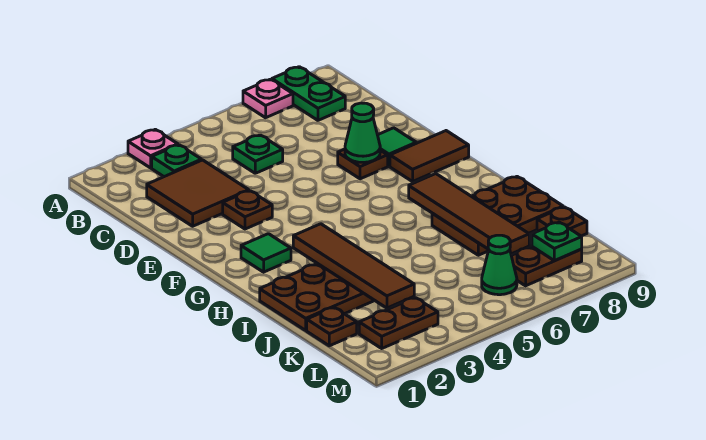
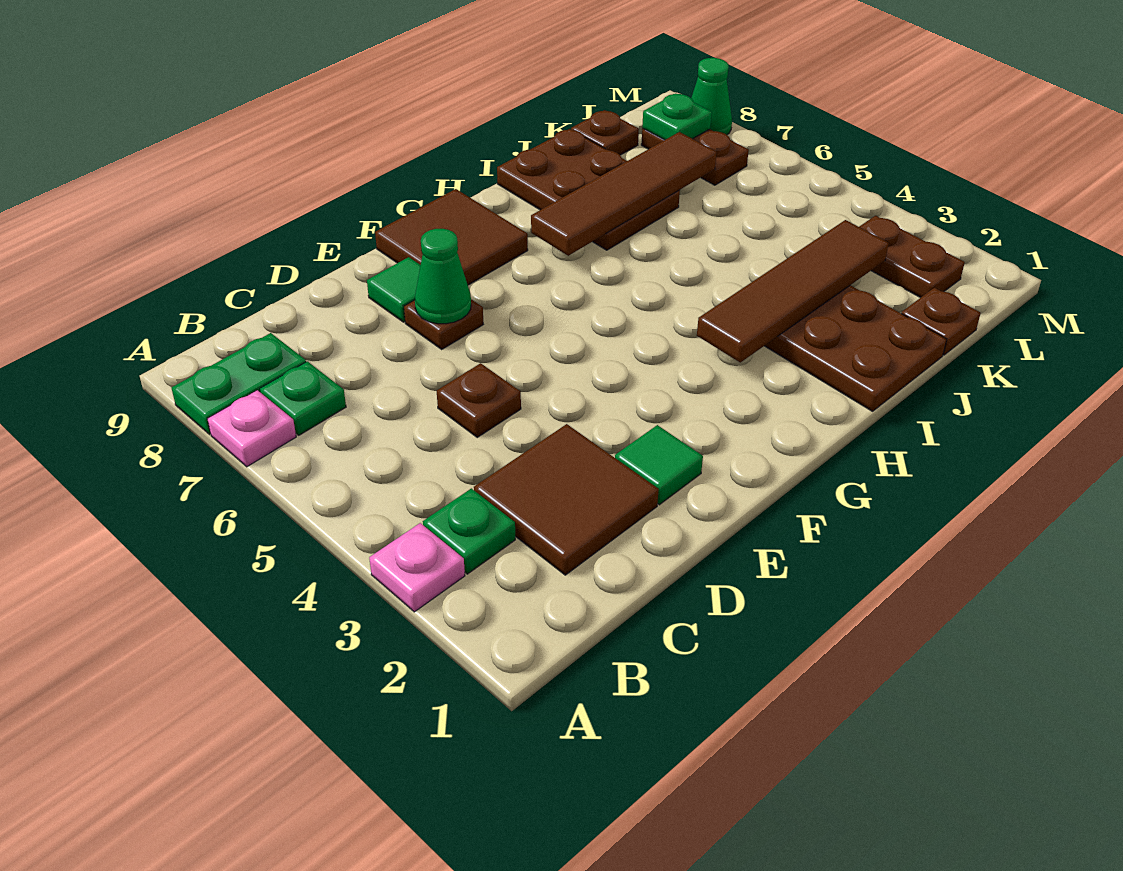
green plate C5 level 1 -> green plate B7 level 1
brown plate E3 level 1 -> brown plate D5 level 1
brown tile F8:F9 level 1 -> brown tile F8:G9 level 1
green tile G2 level 1 -> green tile E2 level 1
green cone L6 level 1 -> green cone M8 level 1

